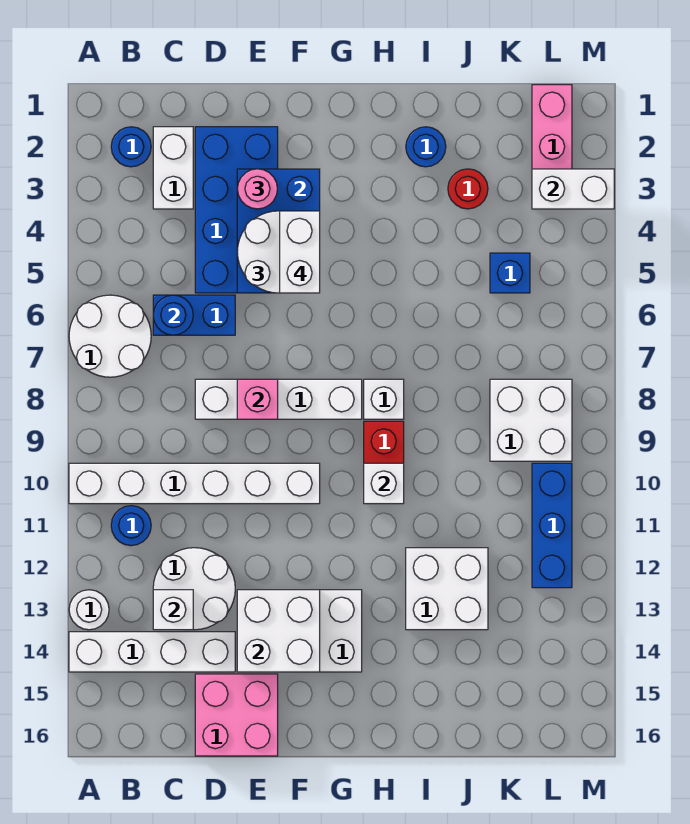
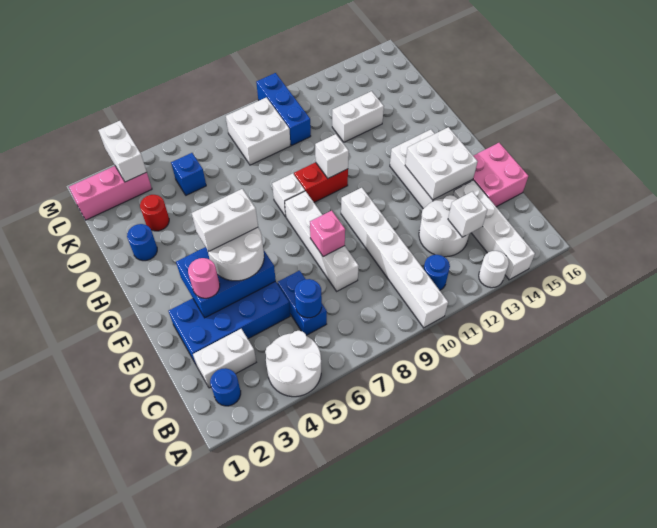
white round brick A6:B7 level 1 -> white round brick A4:B5 level 1
white brick I12:J13 level 1 -> white brick J12:J13 level 1
blue brick L10:L12 level 1 -> blue brick K10:M10 level 1

